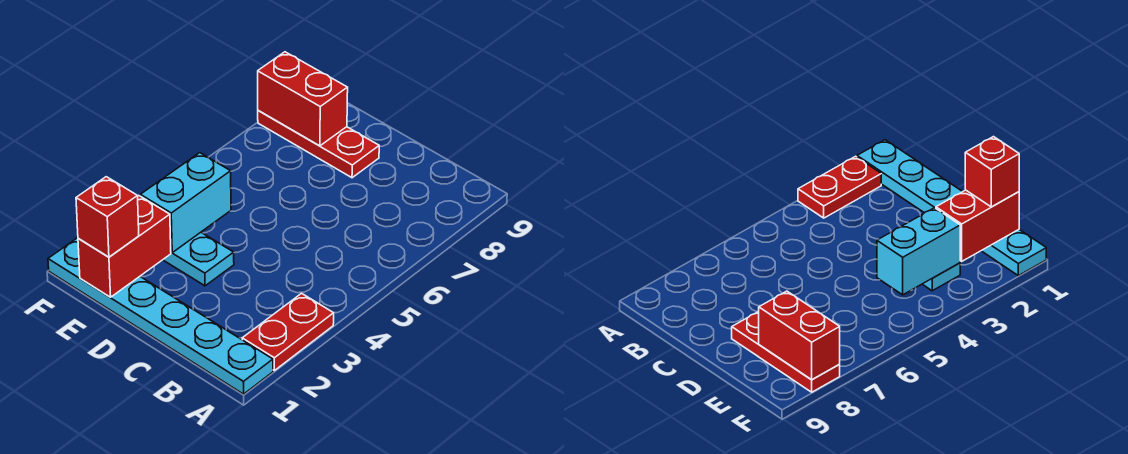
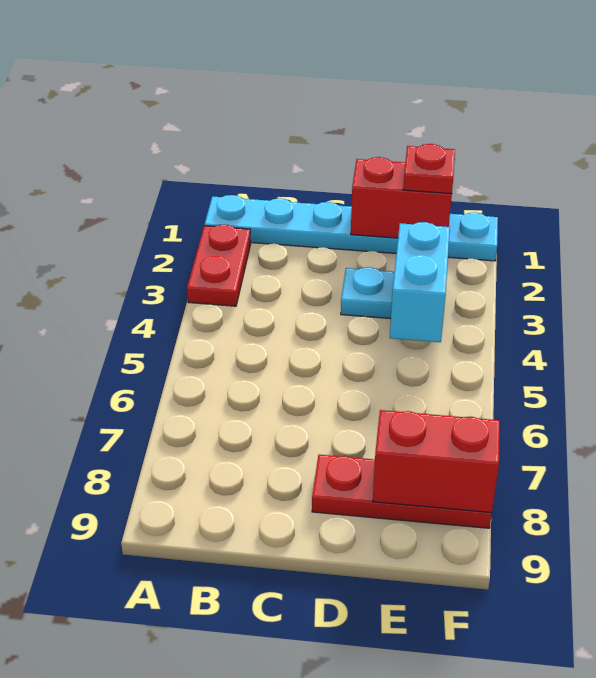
red brick E1:E2 level 2 -> red brick D1:E1 level 2
red brick E1 level 3 -> red plate E1 level 3

